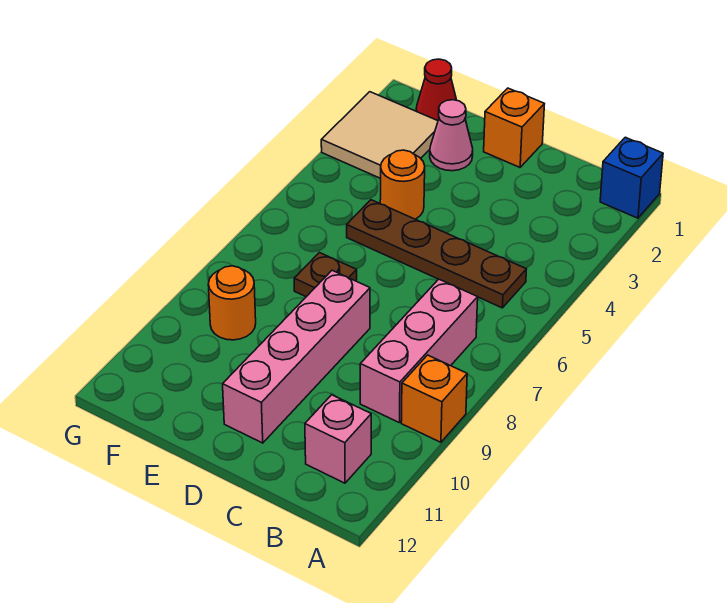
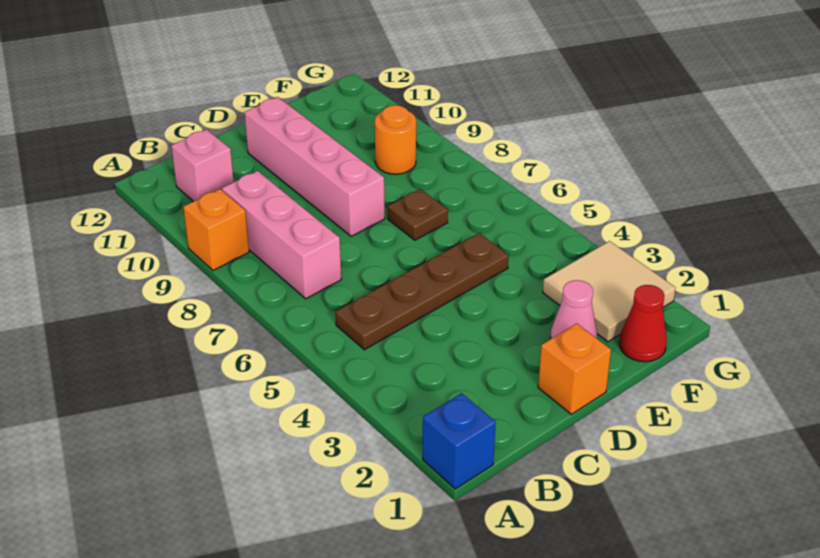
orange round brick E4 level 1 -> none

